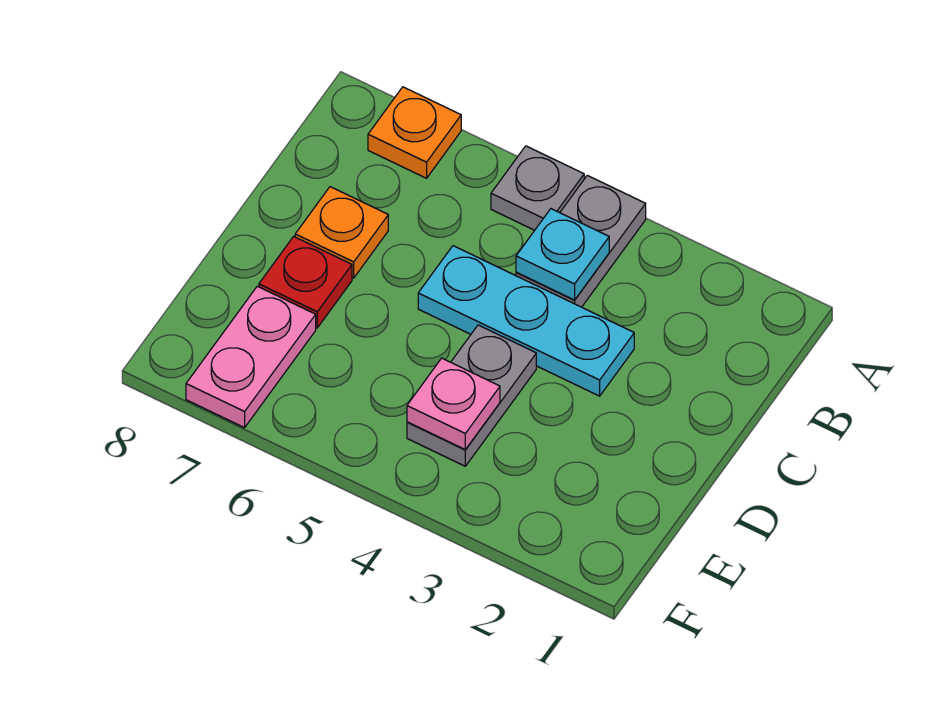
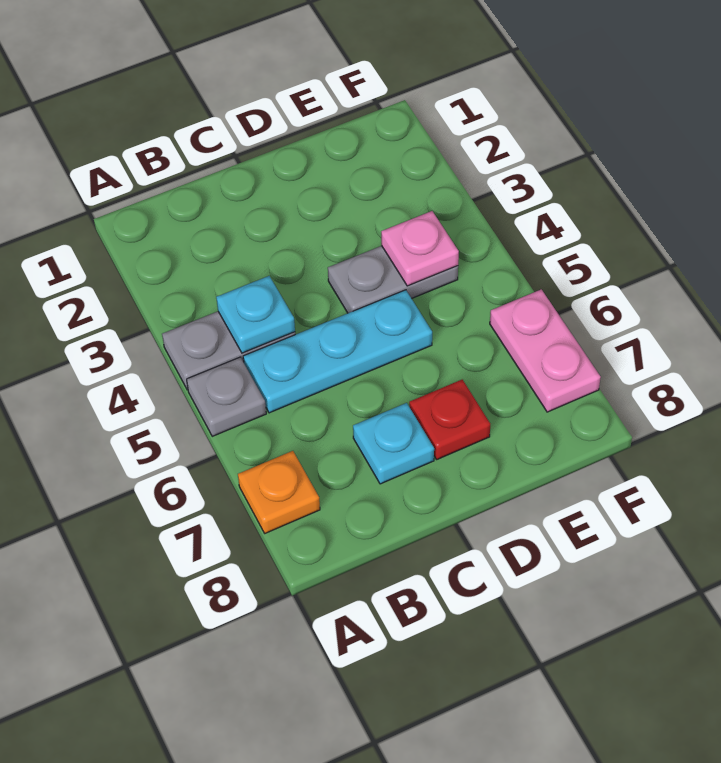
cyan plate C3:C5 level 1 -> cyan plate B5:D5 level 1
orange plate C7 level 1 -> cyan plate C7 level 1
pink plate E7:F7 level 1 -> pink plate F6:F7 level 1

